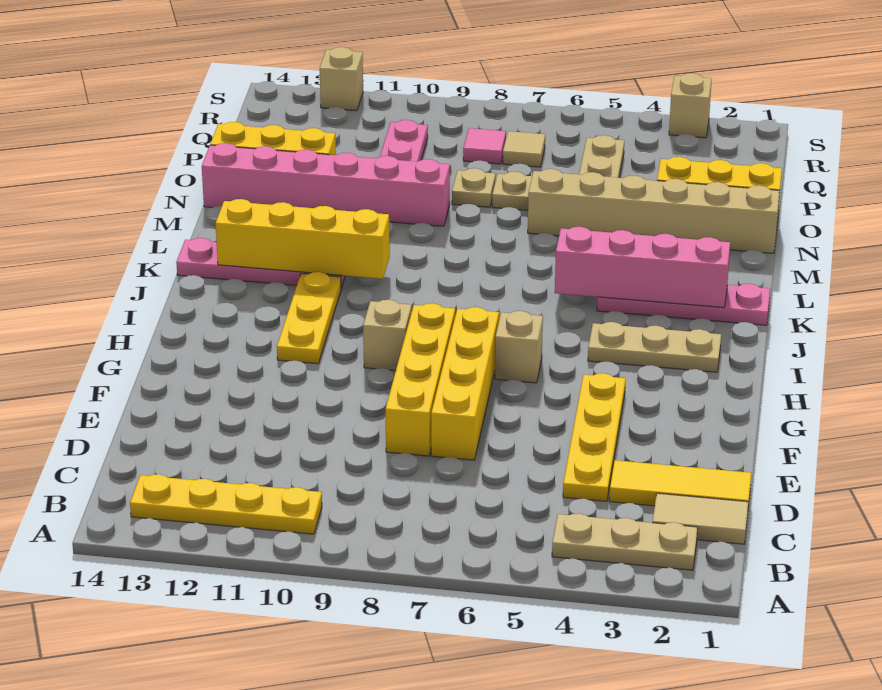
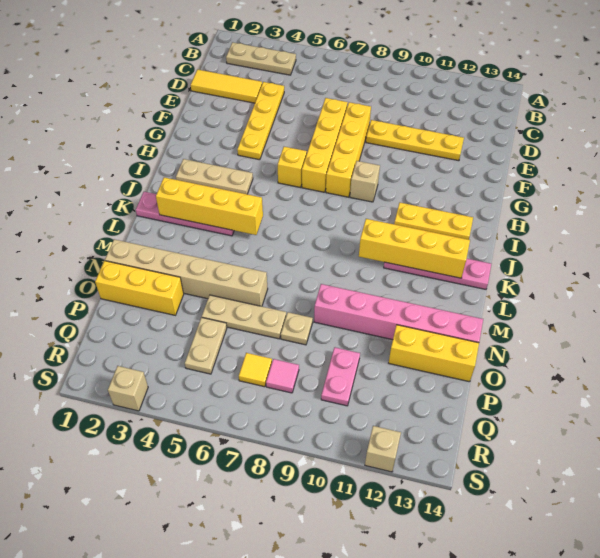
yellow plate B10:B13 level 1 -> yellow plate E9:E12 level 1
tan tile C1:C2 level 1 -> none
tan brick H6 level 1 -> yellow brick H6 level 1
yellow plate H11:J11 level 1 -> yellow plate I11:I13 level 1
pink brick K2:K5 level 2 -> yellow brick K2:K5 level 2
tan tile Q7 level 1 -> yellow tile Q7 level 1

